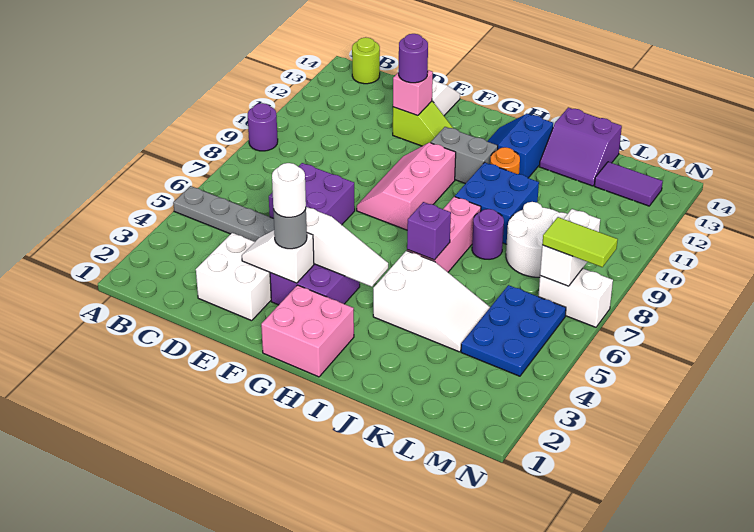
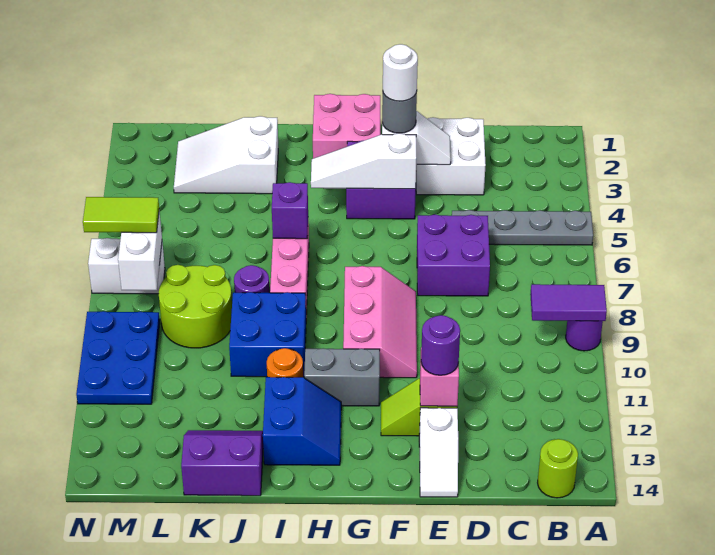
white slope I4:K5 level 1 top I -> white slope J2:L3 level 1 top J
white round brick K8:L9 level 1 -> lime round brick K8:L9 level 1
blue plate L4:M6 level 1 -> blue plate M9:N11 level 1
purple tile L13:M13 level 1 -> purple tile A9:B9 level 2

